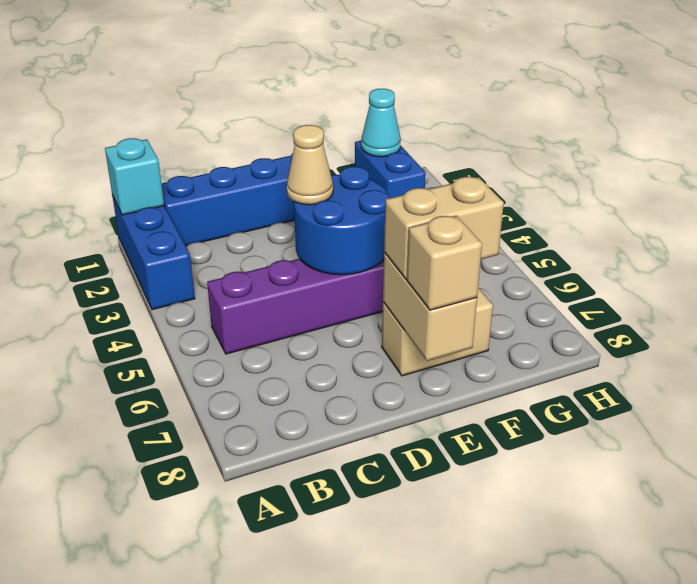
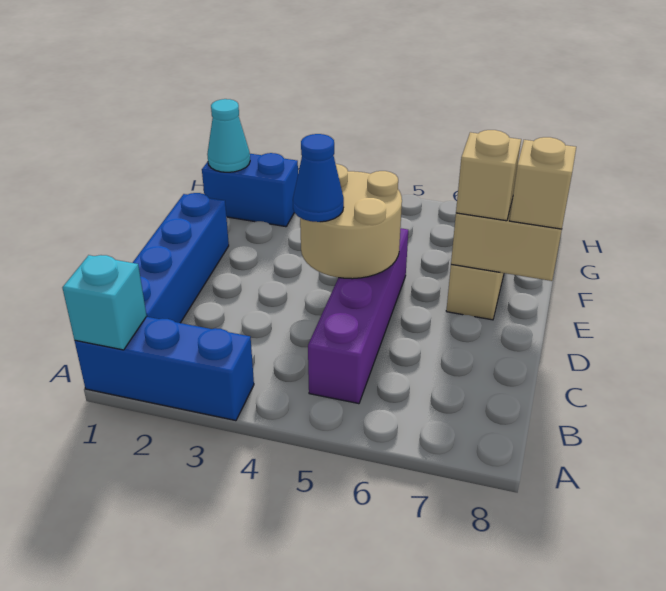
blue round brick D4:E5 level 2 -> tan round brick D4:E5 level 2
tan cone D4 level 3 -> blue cone D4 level 3
tan brick E7:F7 level 3 -> tan brick E7 level 3

